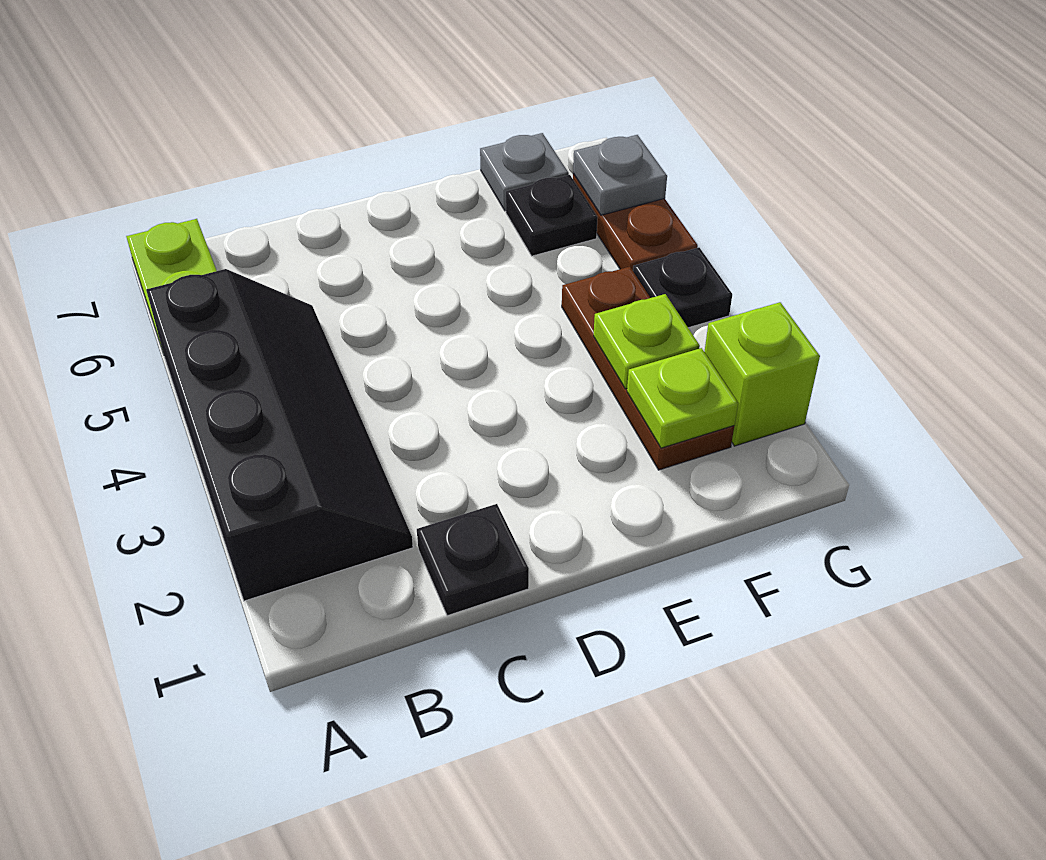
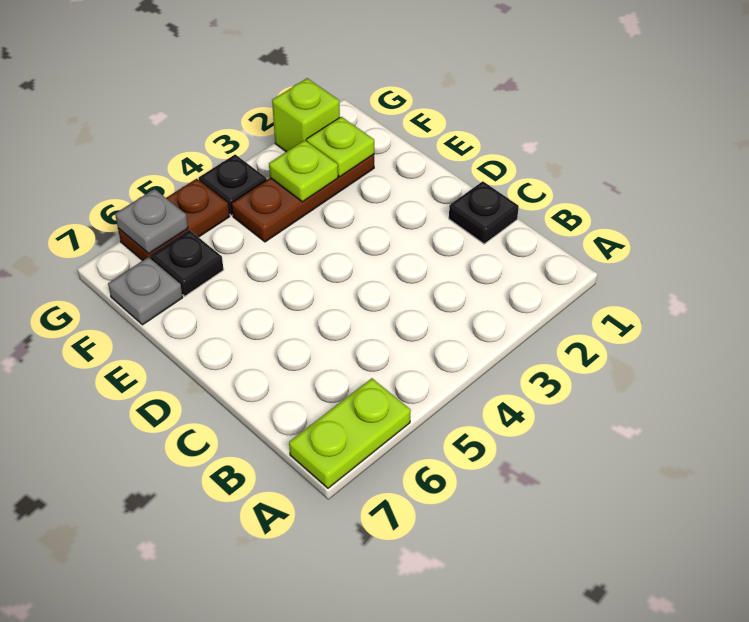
black slope A2:B5 level 1 top A -> none

